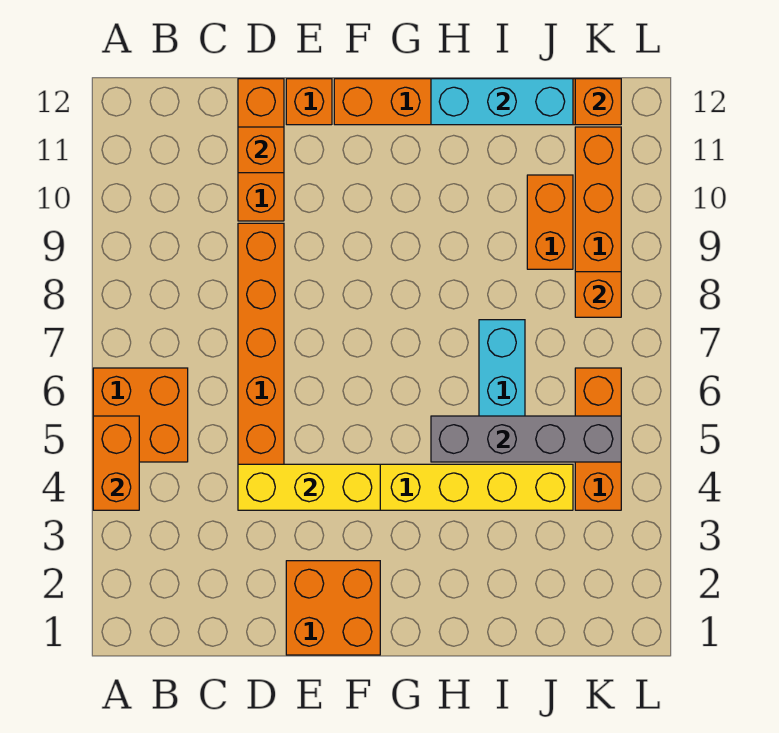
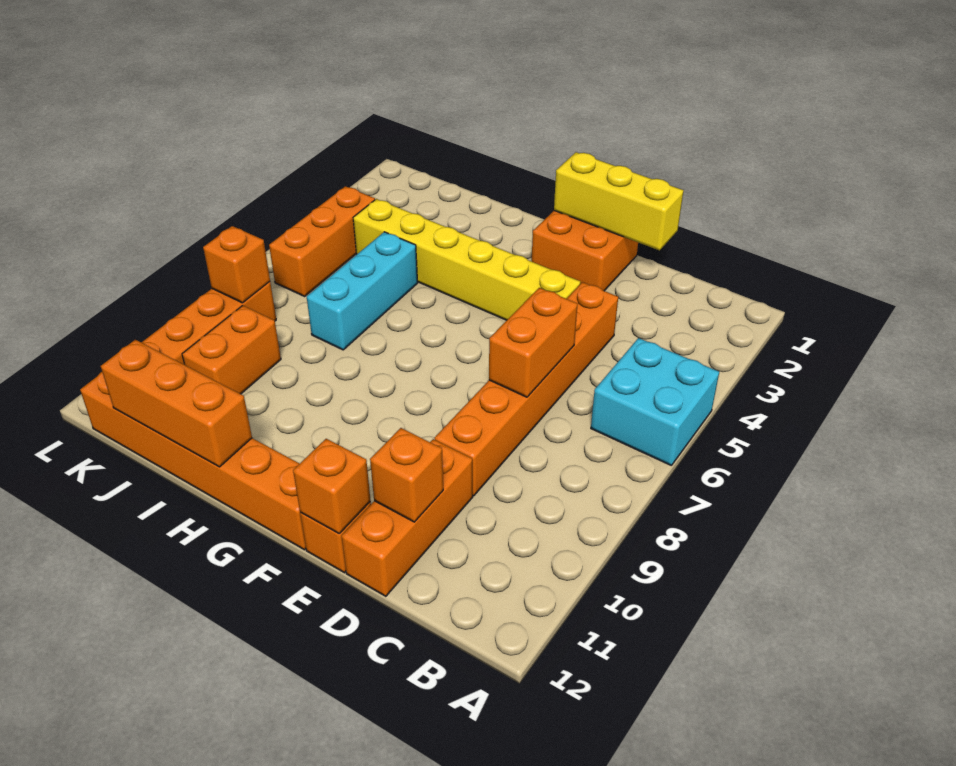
orange brick A4:A5 level 2 -> orange brick D6:D7 level 2
orange brick A5:B6 level 1 -> cyan brick A5:B6 level 1
yellow brick D4:F4 level 2 -> yellow brick D1:F1 level 2
grey brick H5:K5 level 2 -> none
cyan brick H12:J12 level 2 -> orange brick H12:J12 level 2
orange brick K12 level 2 -> orange brick E12 level 2

